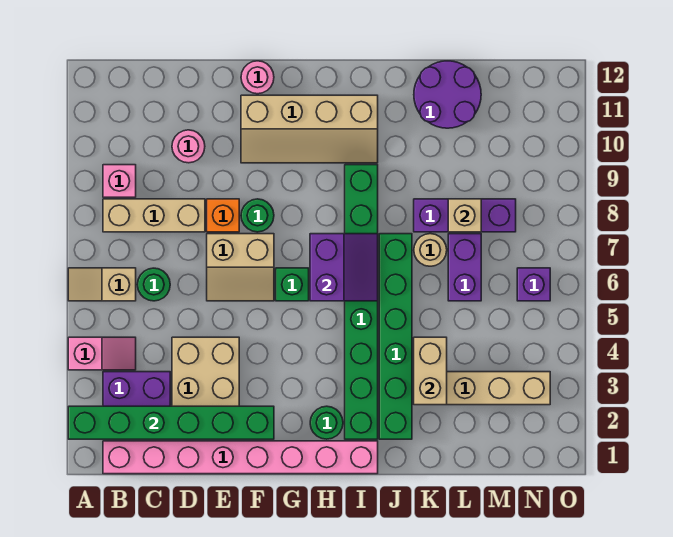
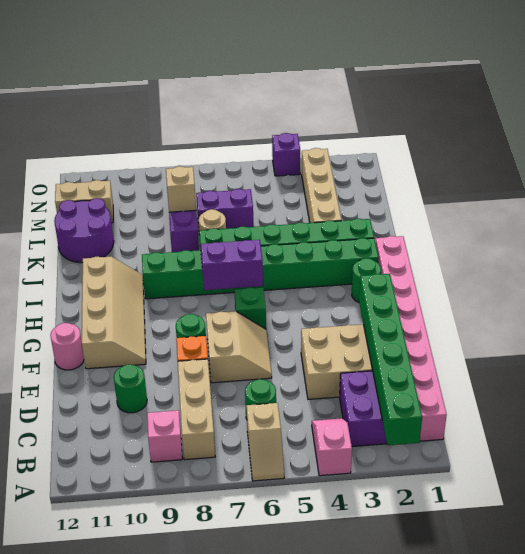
pink round brick D10 level 1 -> green round brick D10 level 1
tan brick K3:K4 level 2 -> tan brick M11:M12 level 1
purple brick N6 level 1 -> purple brick O4 level 1

